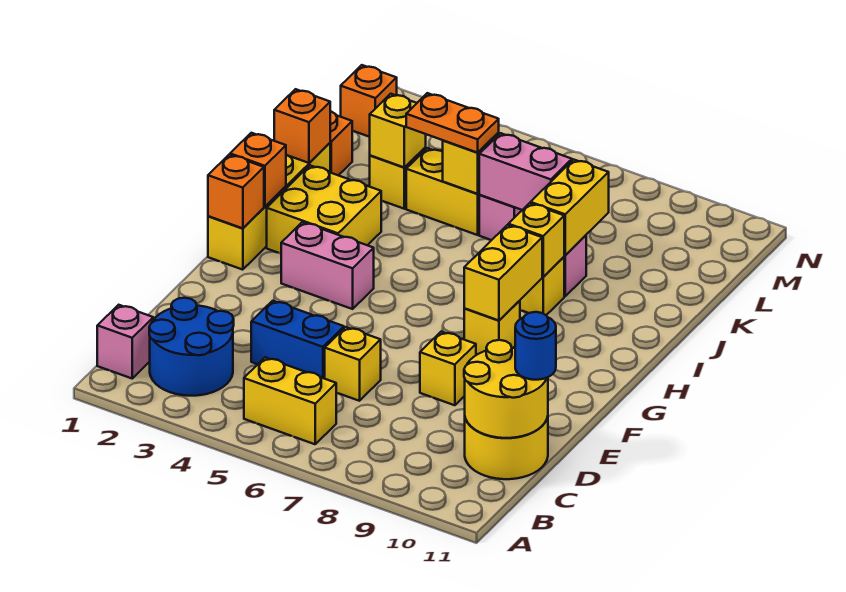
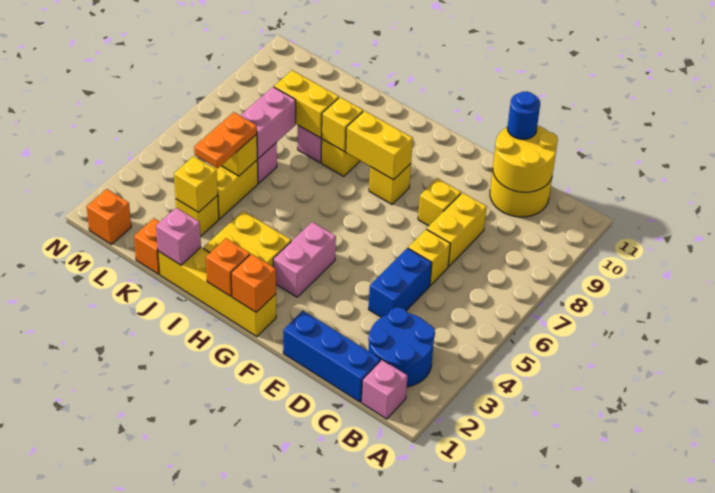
yellow brick B5:B6 level 1 -> yellow brick D7:D8 level 1
none -> blue brick C1:E1 level 1
orange brick J1 level 2 -> pink brick J1 level 2

